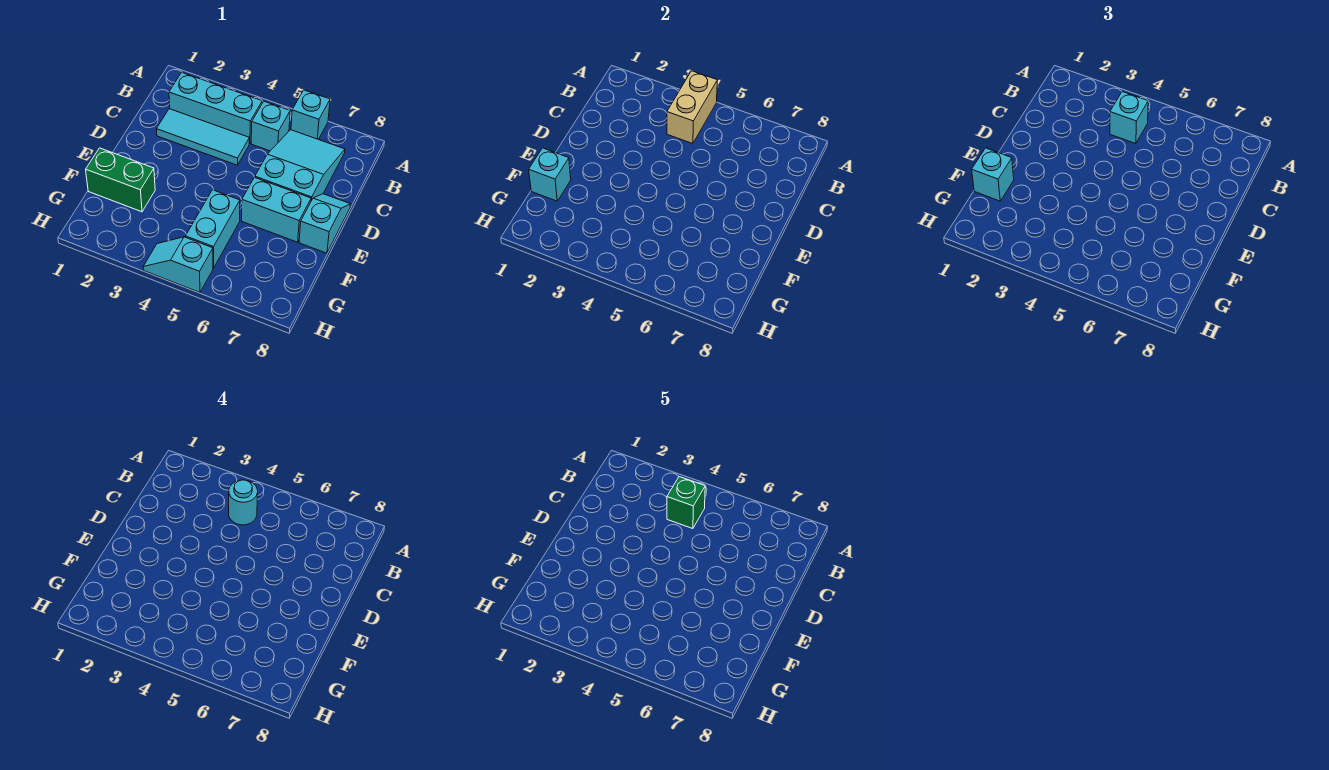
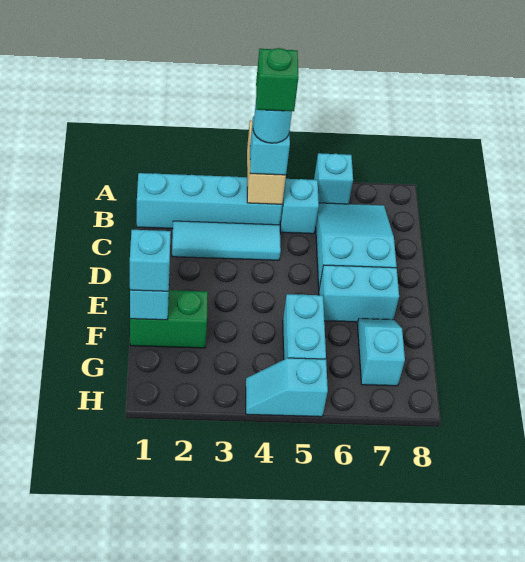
cyan brick B2:B4 level 1 -> cyan brick B1:B4 level 1
cyan slope D8:E8 level 1 top E -> cyan slope F7:G7 level 1 top G

